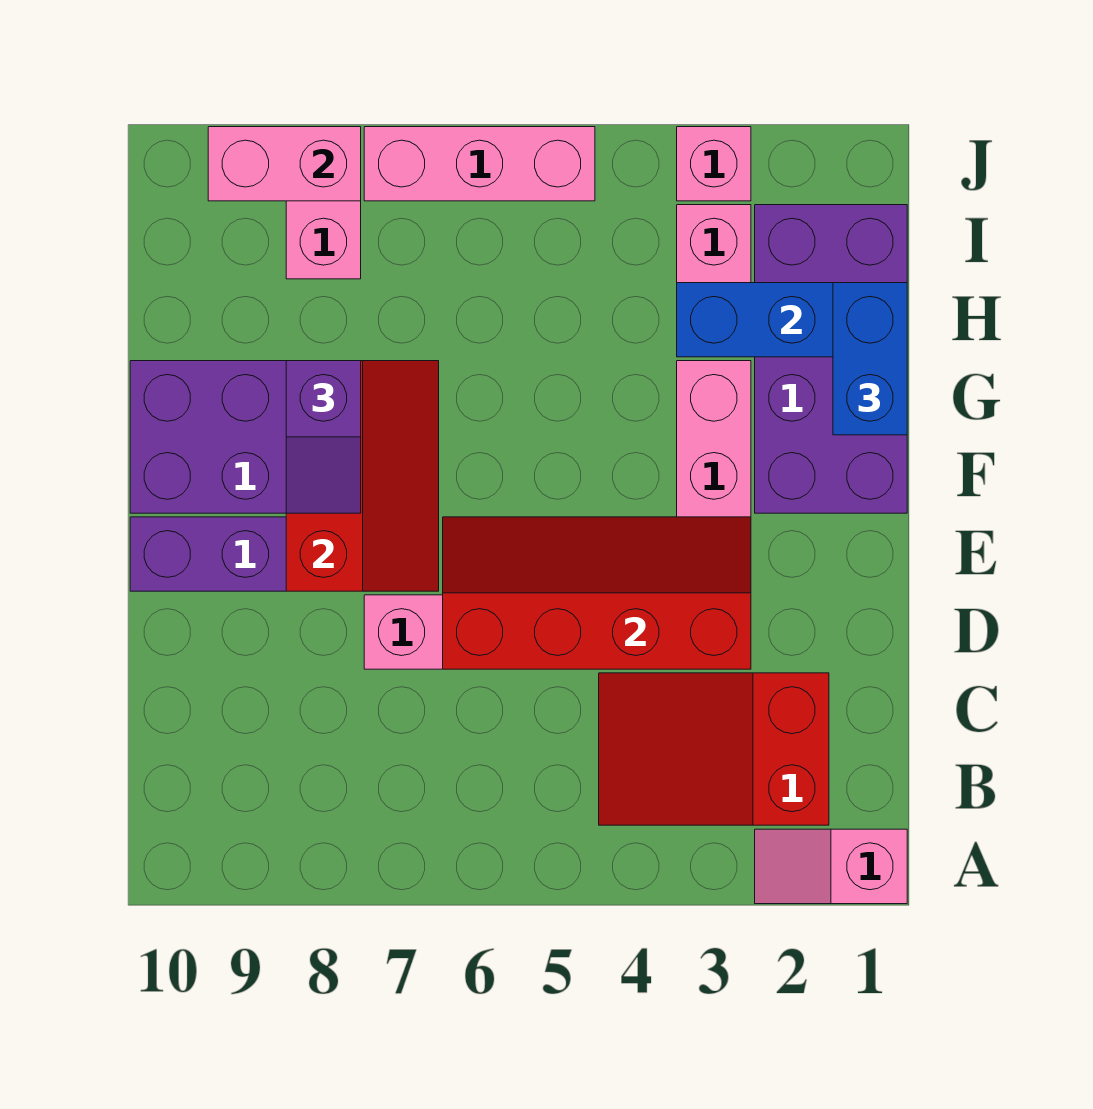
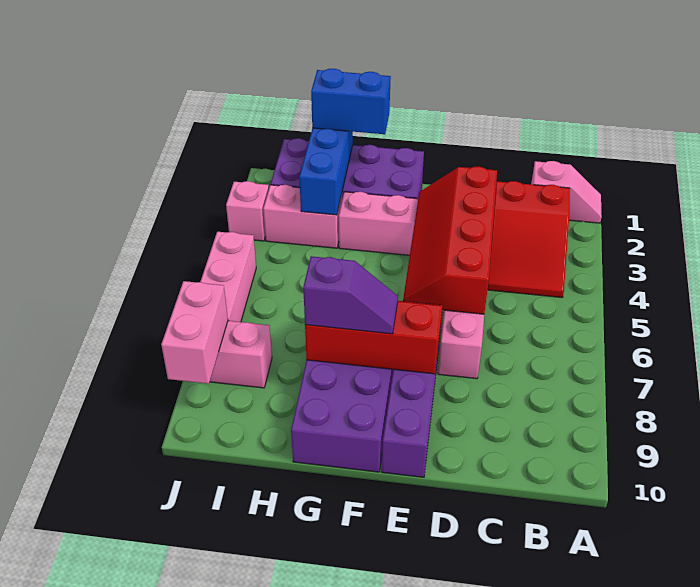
pink slope A1:A2 level 1 top 1 -> pink slope A1:B1 level 1 top B

